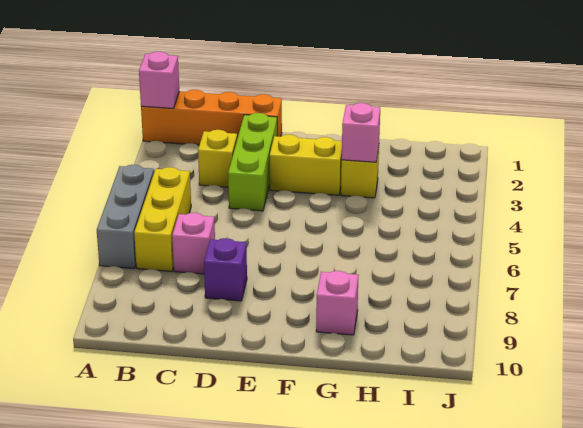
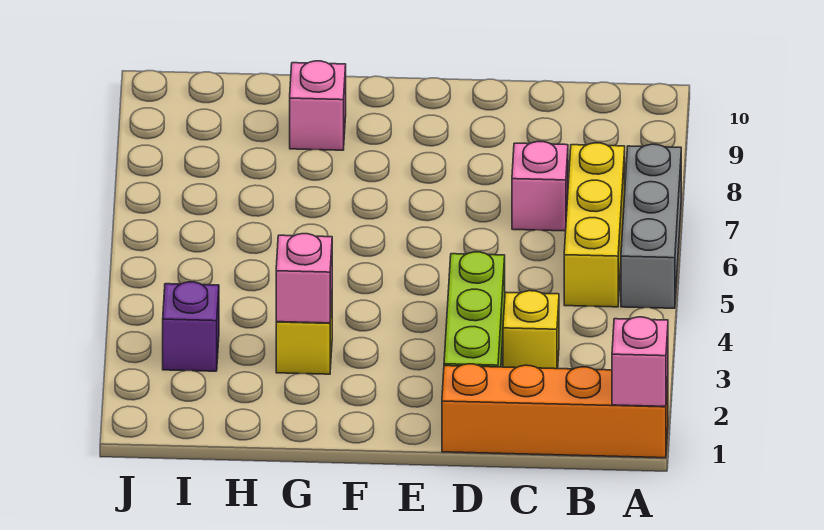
purple brick D8 level 1 -> purple brick I3 level 1
yellow brick E3:F3 level 1 -> none

